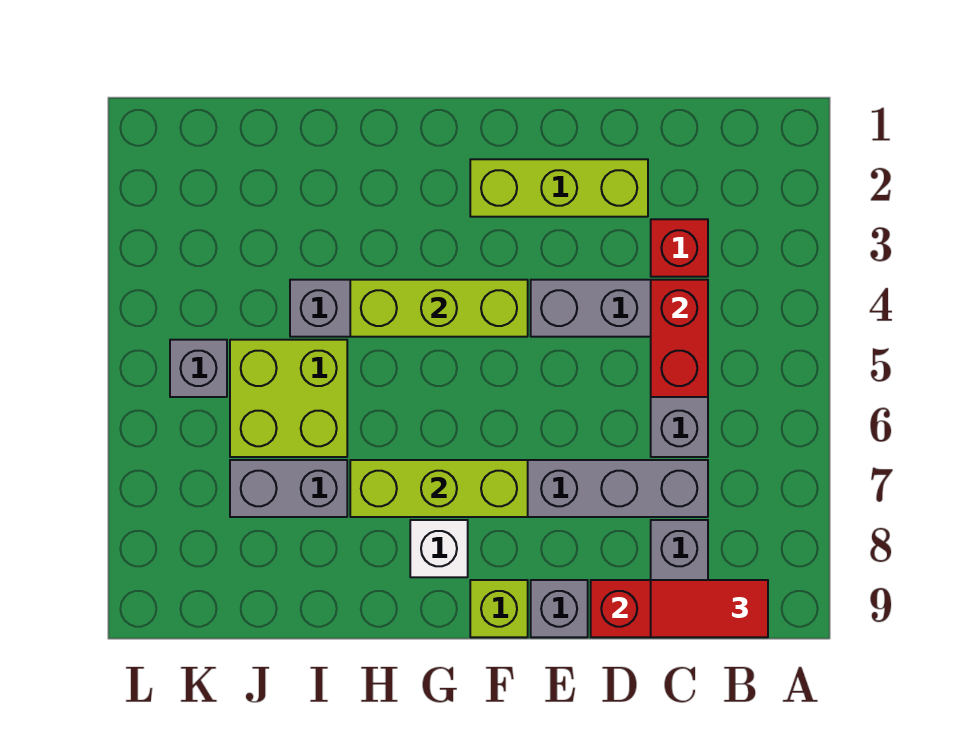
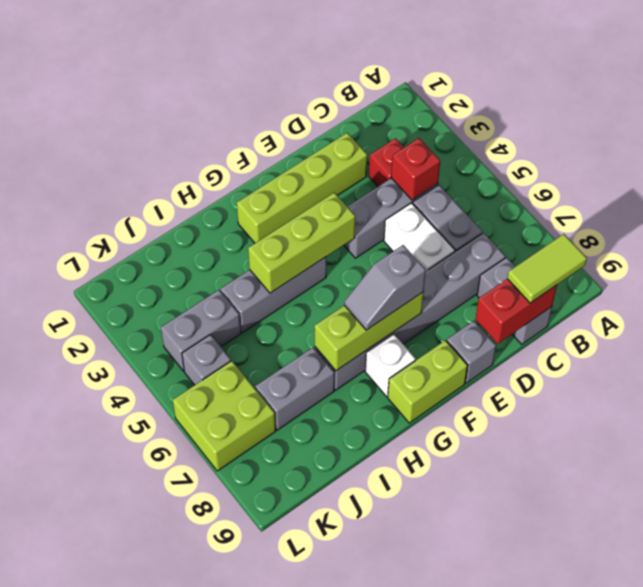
red tile B9:C9 level 3 -> lime tile B9:C9 level 3
red brick C4:C5 level 2 -> red brick C4 level 2
lime brick D2:F2 level 1 -> lime brick D2:G2 level 1
none -> white brick D5:D6 level 1
none -> grey slope F7:G7 level 3 top F
lime brick F9 level 1 -> lime brick F9:G9 level 1
lime brick I5:J6 level 1 -> lime brick K6:L7 level 1
none -> grey brick J4:K4 level 1

